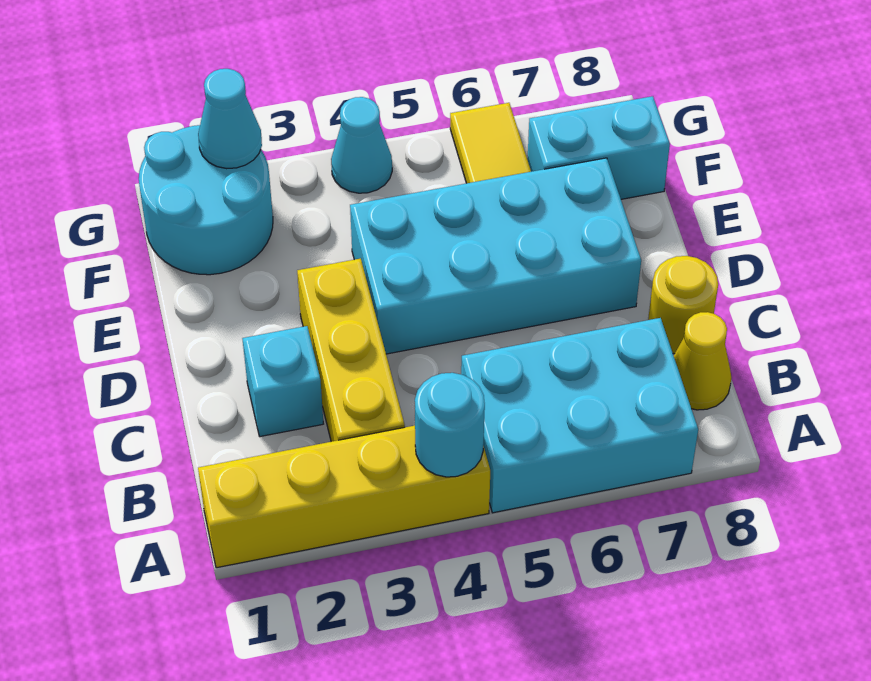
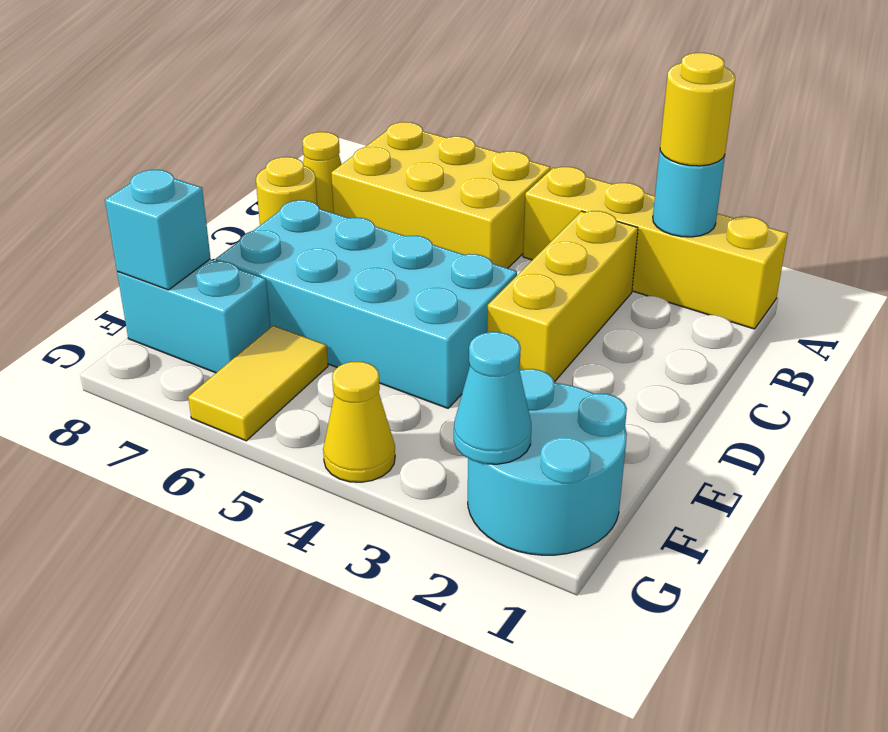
none -> yellow round brick A2 level 3
cyan round brick A4 level 2 -> cyan round brick A2 level 2
cyan brick A5:B7 level 1 -> yellow brick A5:B7 level 1
cyan brick C2 level 1 -> cyan brick F8 level 2
cyan cone G4 level 1 -> yellow cone G4 level 1

